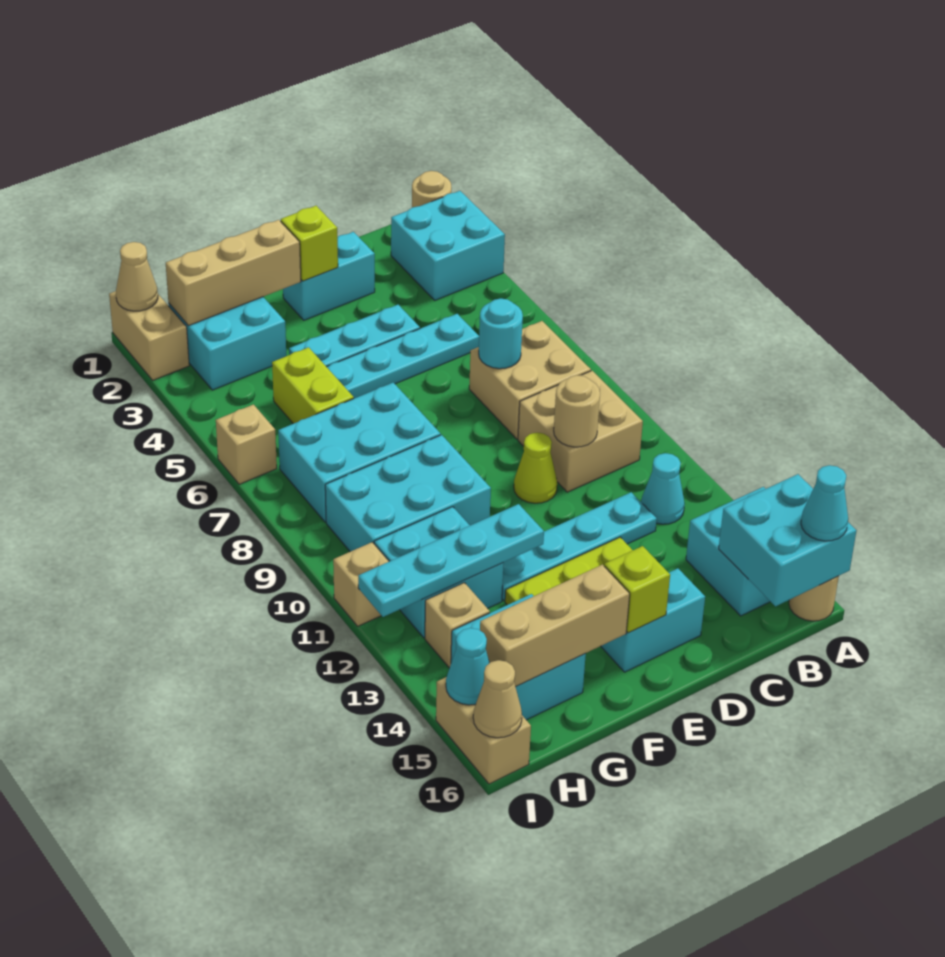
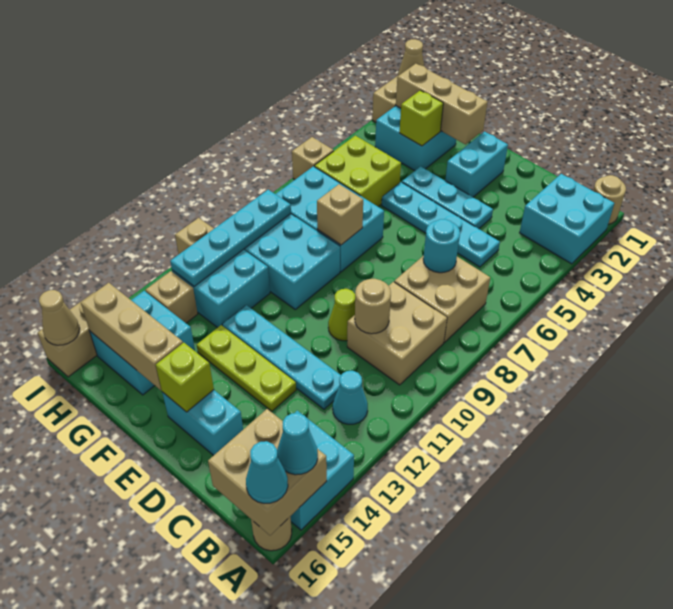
cyan brick A15:B16 level 2 -> tan brick A15:B16 level 2
cyan brick D2:E2 level 1 -> cyan brick E2:E3 level 1
lime brick E2 level 2 -> lime brick G3 level 2
none -> tan brick F8 level 2
cyan plate F12:I12 level 2 -> cyan plate H9:H12 level 2
lime brick G5:G6 level 1 -> lime brick G5:H6 level 1
cyan cone I15 level 2 -> cyan cone A15 level 3

